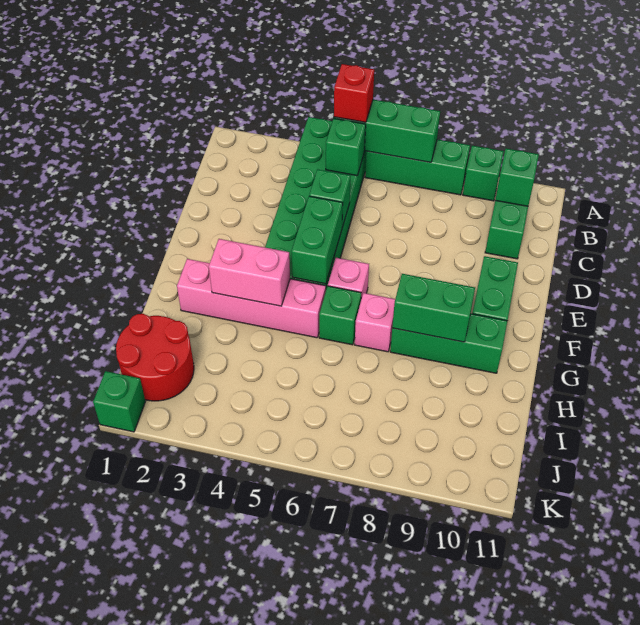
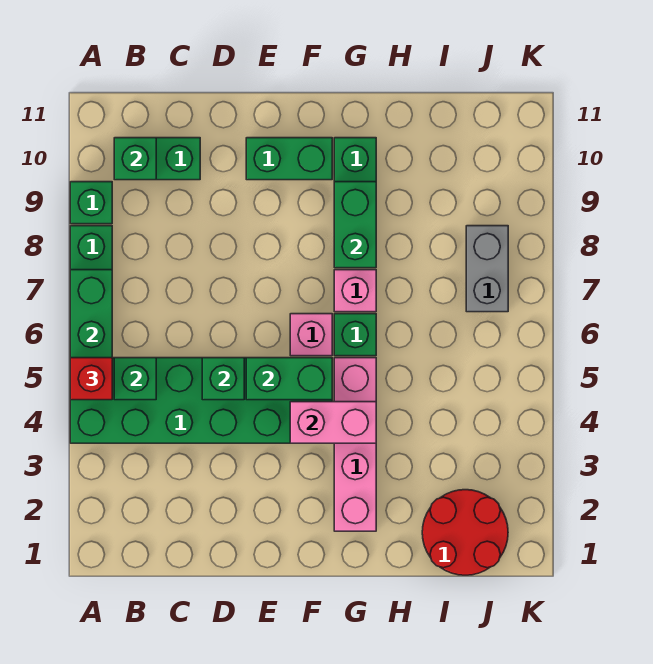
pink brick G3:G4 level 2 -> pink brick F4:G4 level 2
none -> grey brick J7:J8 level 1
green brick K1 level 1 -> none

